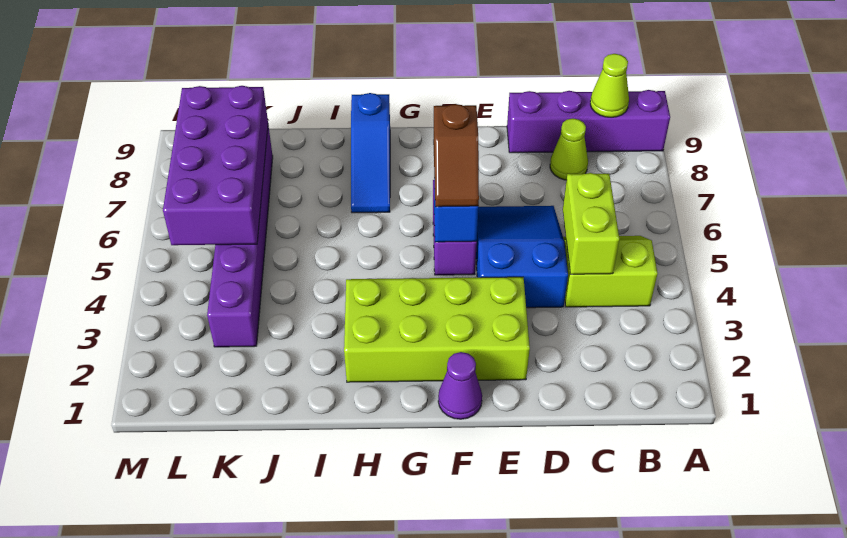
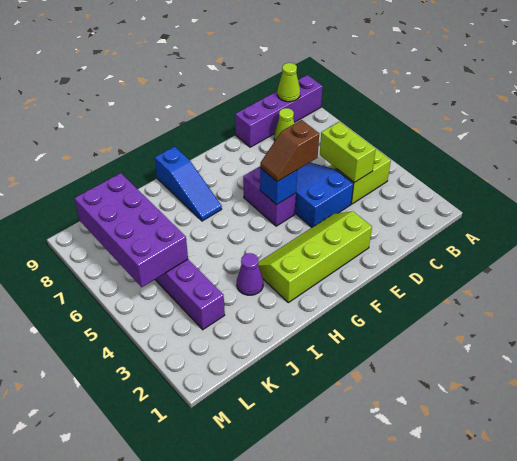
lime brick E2:H3 level 1 -> lime slope E2:H3 level 1 top 2
purple cone F1 level 1 -> purple cone I3 level 1
brown slope F5:F6 level 3 top 6 -> brown slope E5:F5 level 3 top E

